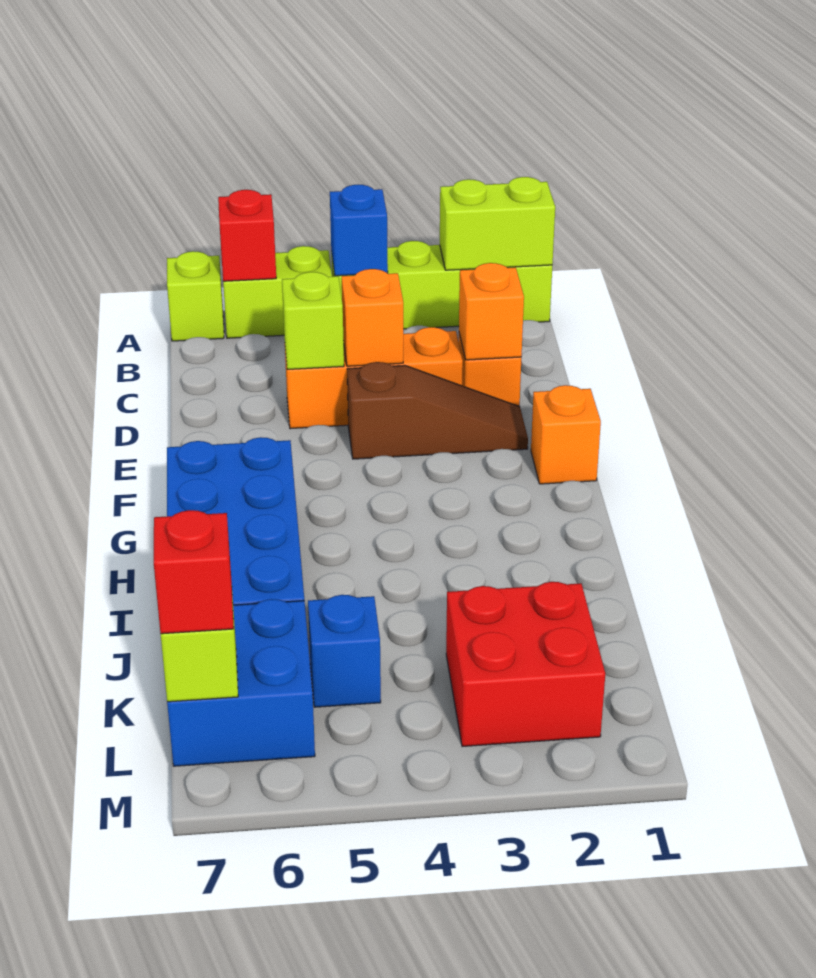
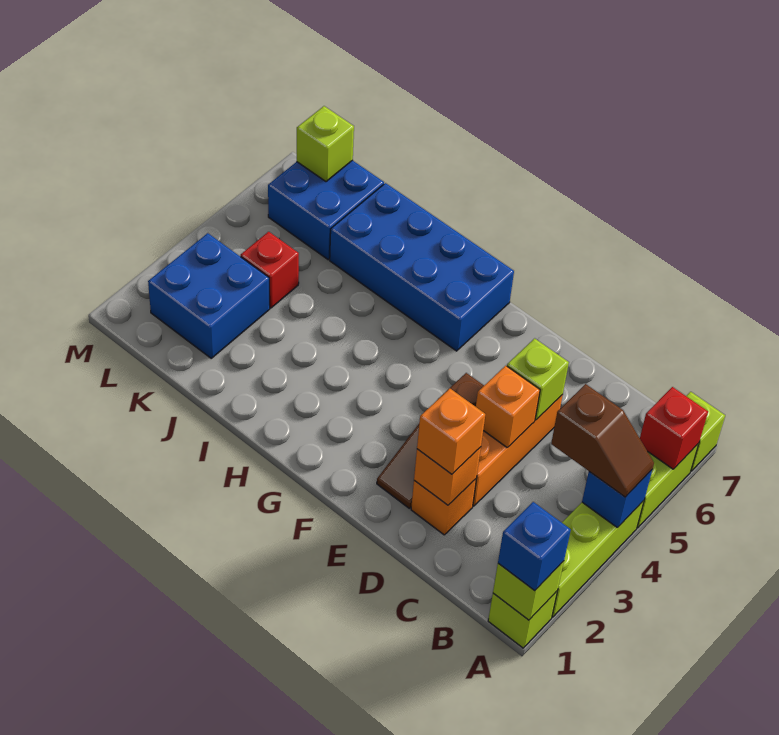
lime brick A1:A2 level 2 -> lime brick A1 level 2
none -> brown slope A4:B4 level 3 top B
orange brick F1 level 1 -> orange brick D2 level 3
red brick K2:L3 level 1 -> blue brick K2:L3 level 1
blue brick K5 level 1 -> blue brick A1 level 3
red brick L7 level 3 -> red brick K4 level 1

